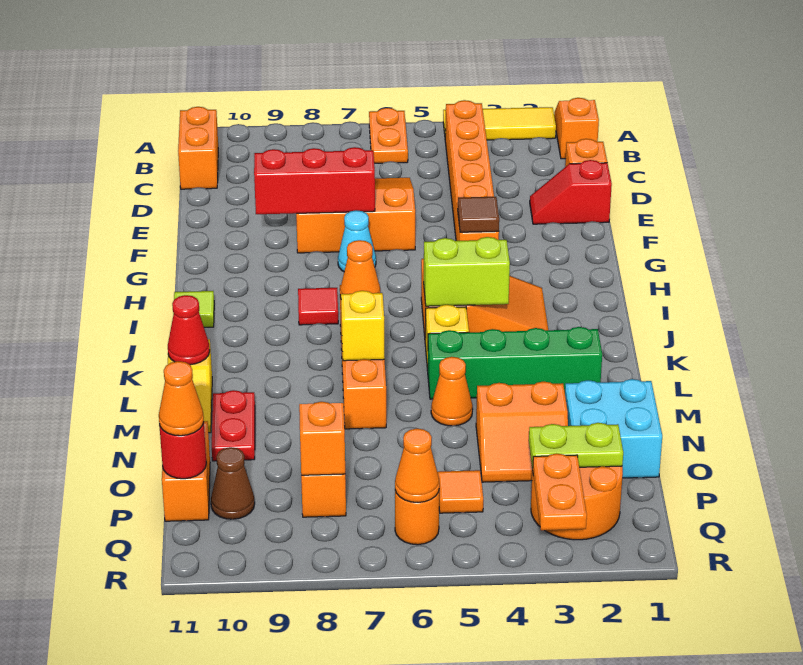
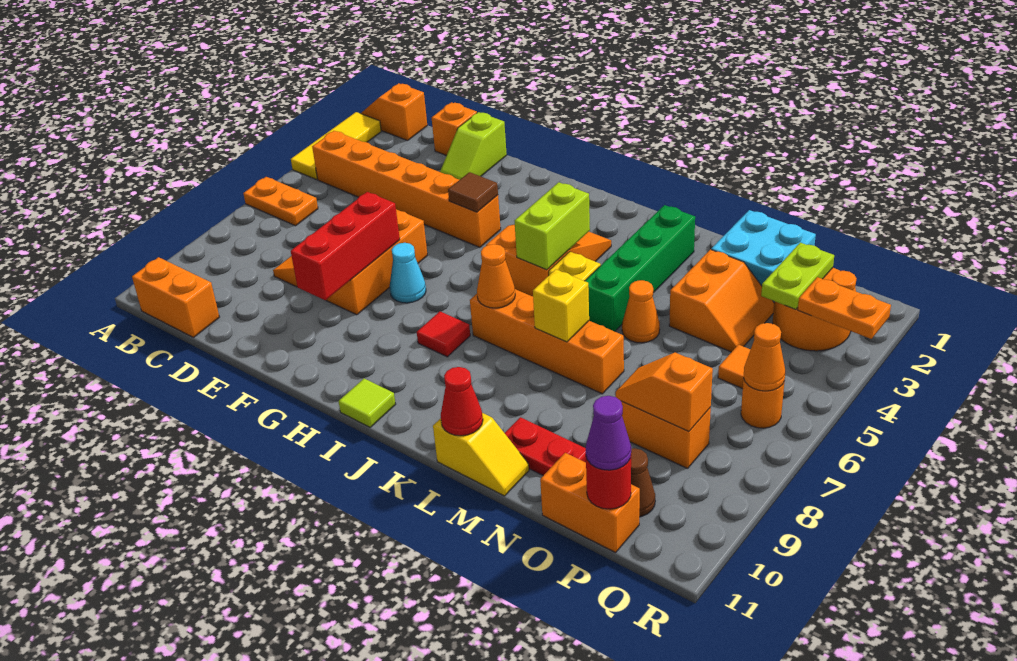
red slope E1:E2 level 1 top 1 -> lime slope E1:E2 level 1 top 1
orange cone P11 level 3 -> purple cone P11 level 3

